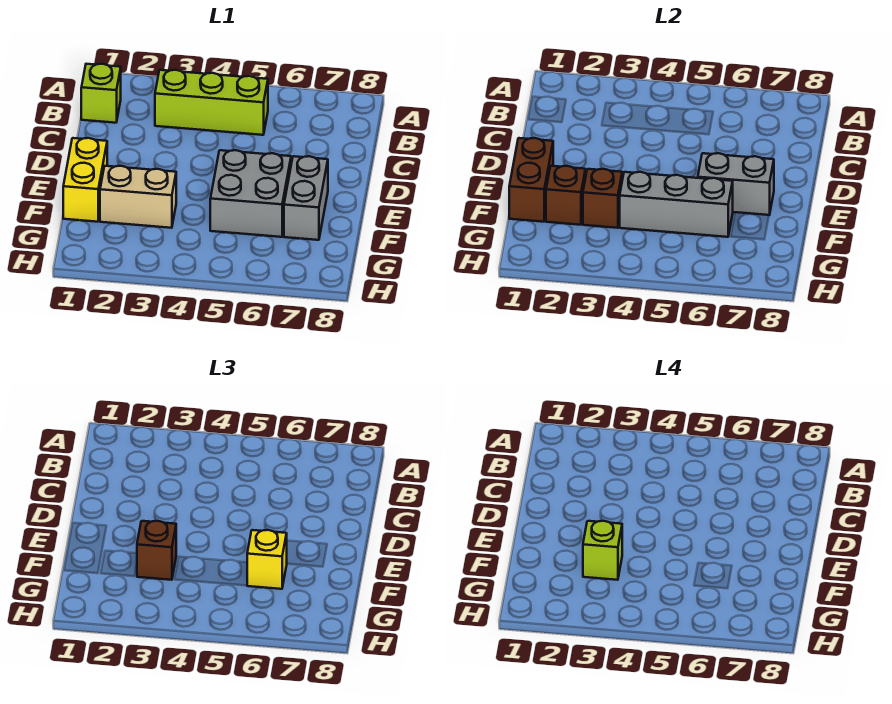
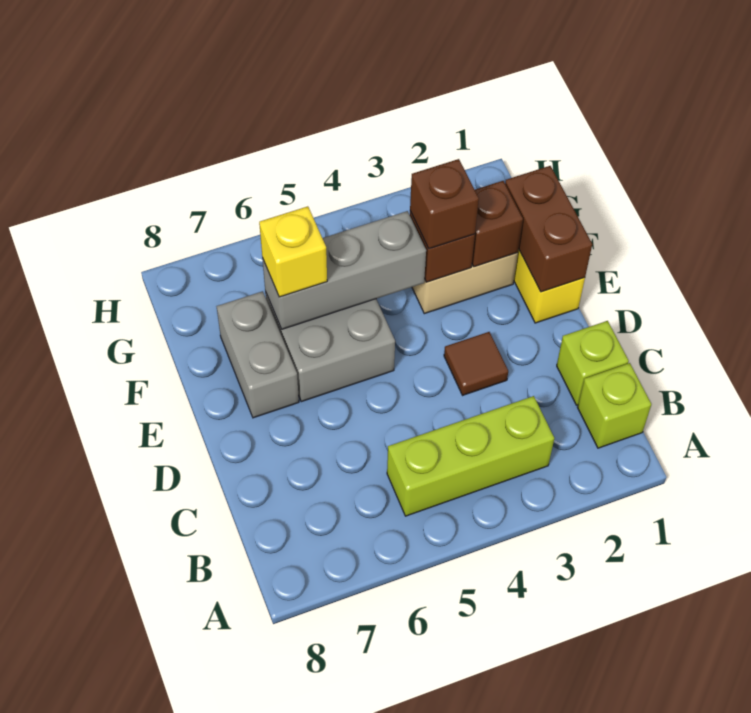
none -> brown tile D3 level 1
grey brick E6:E7 level 2 -> none
lime brick F3 level 4 -> lime brick C1 level 1

